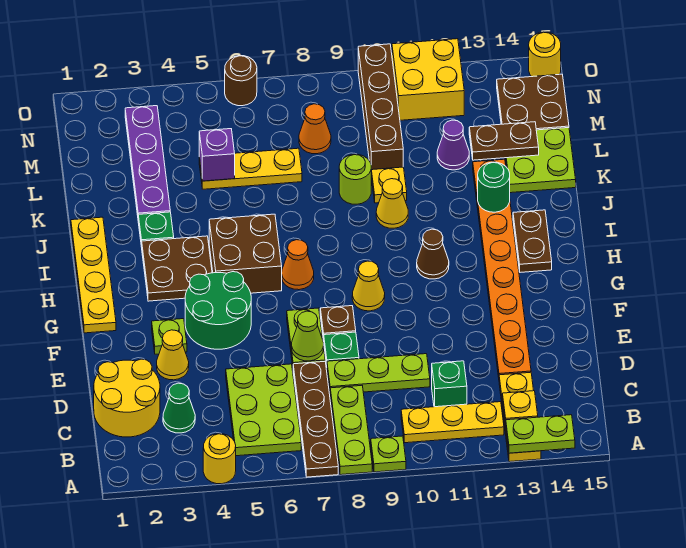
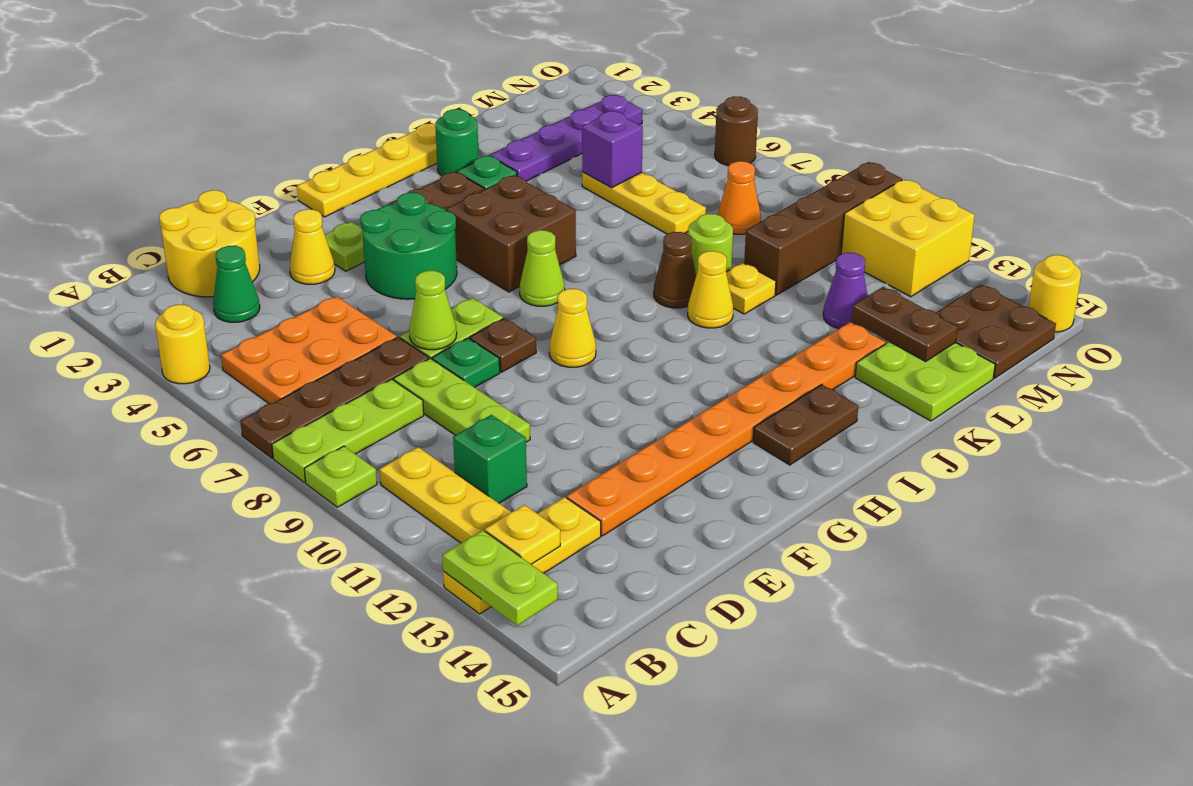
lime plate B5:D6 level 1 -> orange plate B5:D6 level 1
orange cone H7 level 1 -> lime cone H7 level 1
brown cone H11 level 1 -> brown cone J9 level 1
green round brick J13 level 2 -> green round brick J2 level 1

